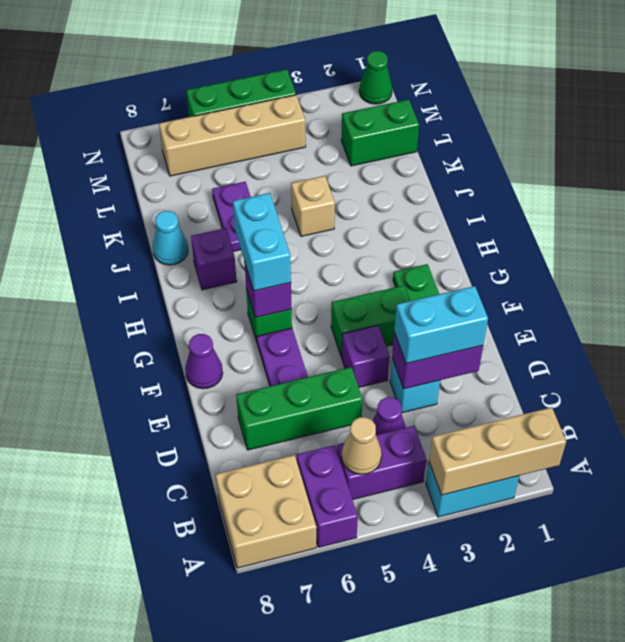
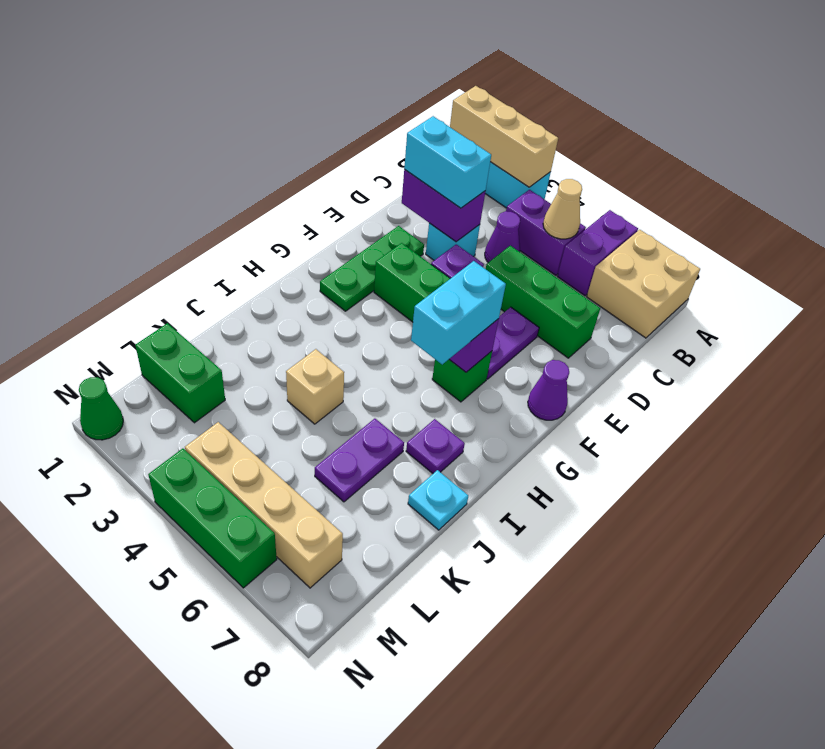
purple brick I7 level 1 -> purple plate I7 level 1
cyan cone J8 level 1 -> cyan plate J8 level 1

